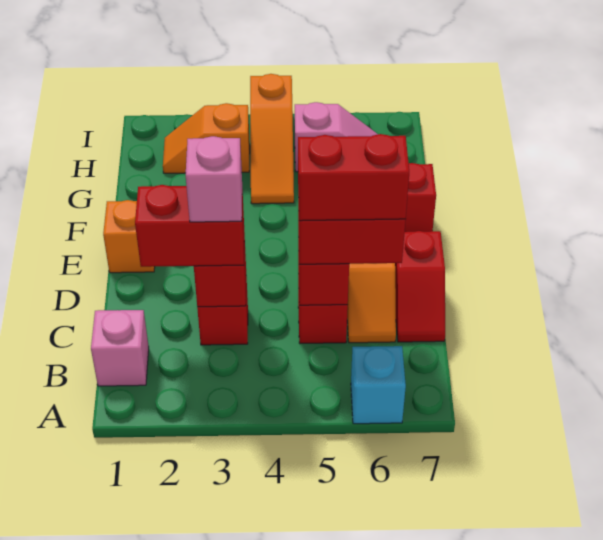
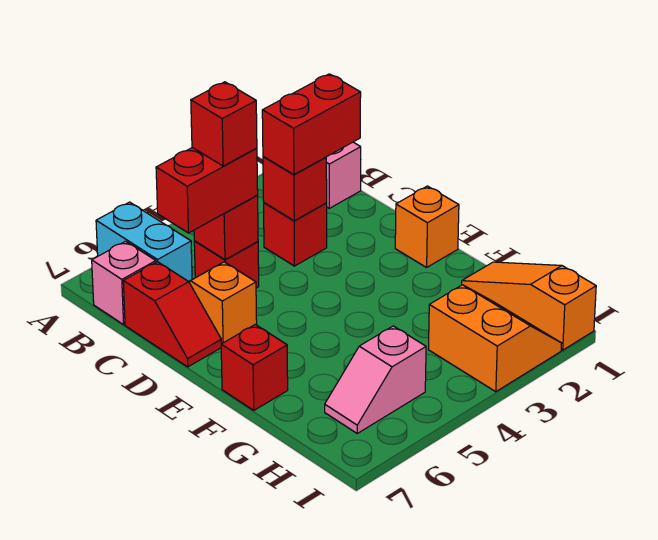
cyan brick A6 level 1 -> cyan brick A6:B6 level 1
pink brick C3 level 4 -> pink brick B7 level 1
red brick C5:C6 level 4 -> red brick C5 level 4
red slope C7:D7 level 1 top D -> red slope C7:D7 level 1 top C
orange slope G4:I4 level 1 top I -> orange slope G1:I1 level 1 top I
orange slope H2:H3 level 1 top 3 -> orange slope H2:I3 level 1 top 3

